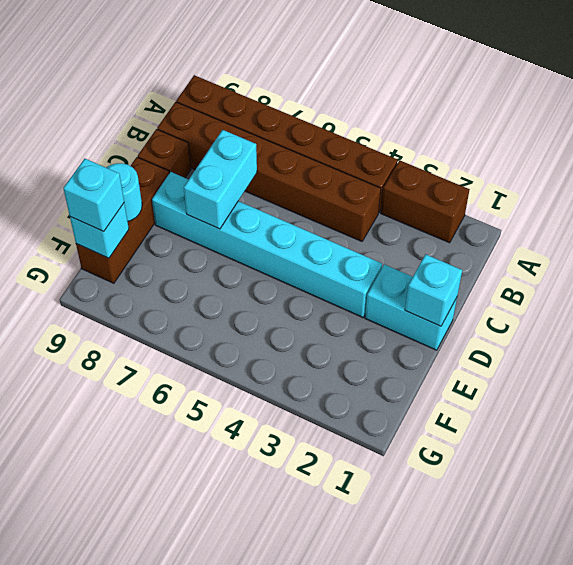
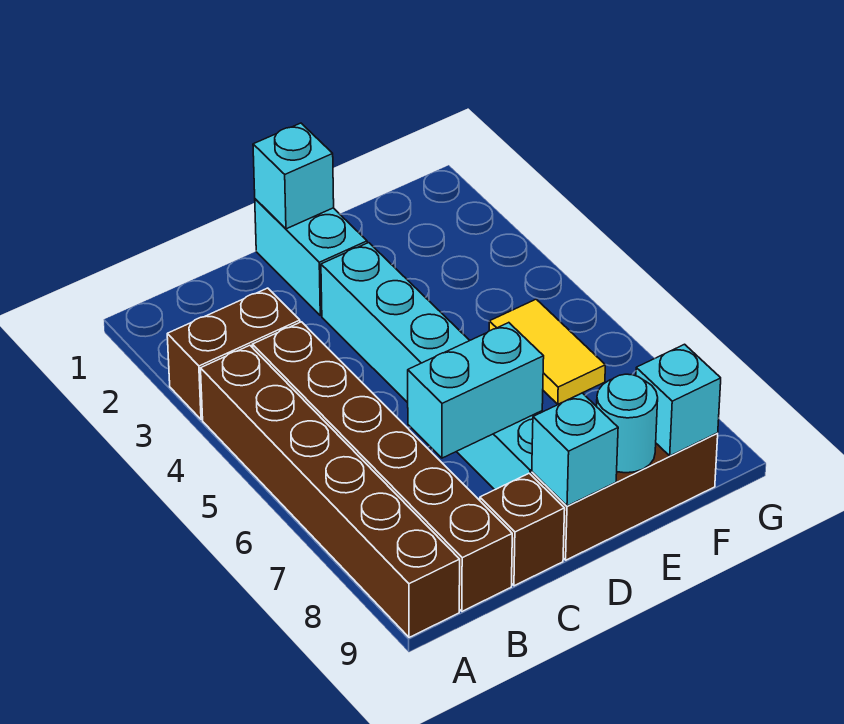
brown brick A2:A3 level 1 -> brown brick A3:B3 level 1
none -> yellow tile F5:F6 level 1
cyan brick F9 level 3 -> cyan brick D9 level 2

